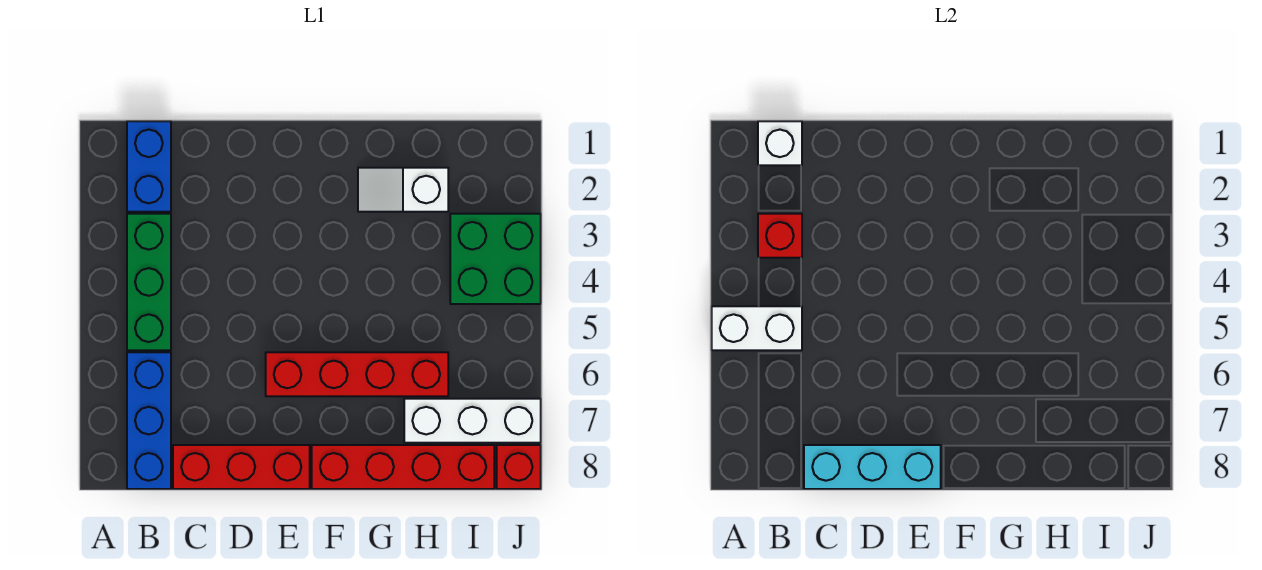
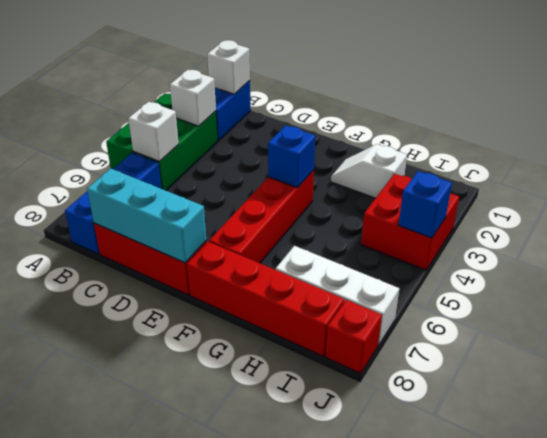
white brick A5:B5 level 2 -> white brick B5 level 2
green brick B3:B5 level 1 -> green brick A3:B5 level 1
red brick B3 level 2 -> white brick B3 level 2
red brick E6:H6 level 1 -> red brick F4:F7 level 1
none -> blue brick F4 level 2
green brick I3:J4 level 1 -> red brick I3:J4 level 1
none -> blue brick J4 level 2

